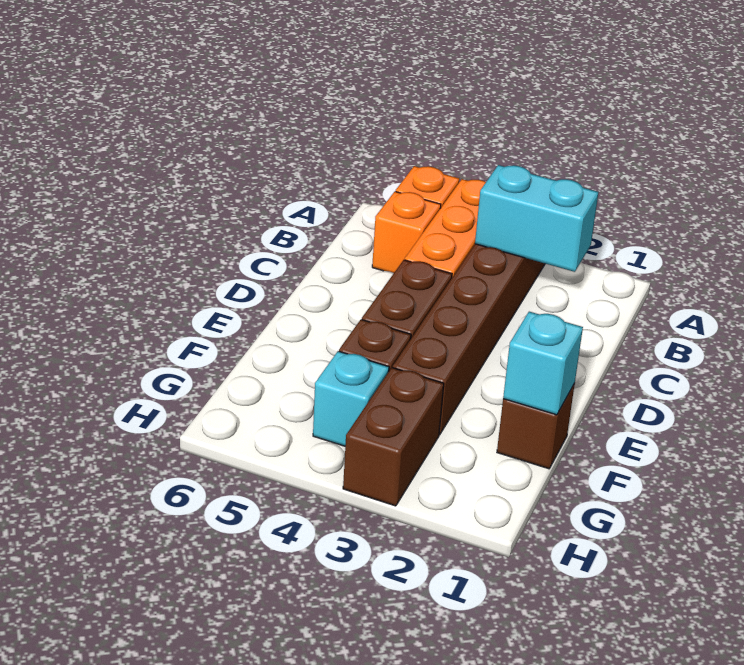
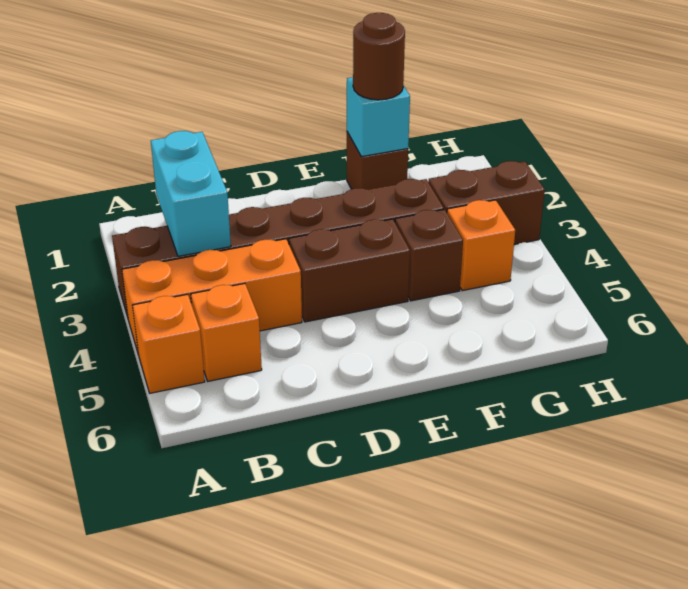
none -> brown round brick F1 level 3
cyan brick G4 level 1 -> orange brick G4 level 1

